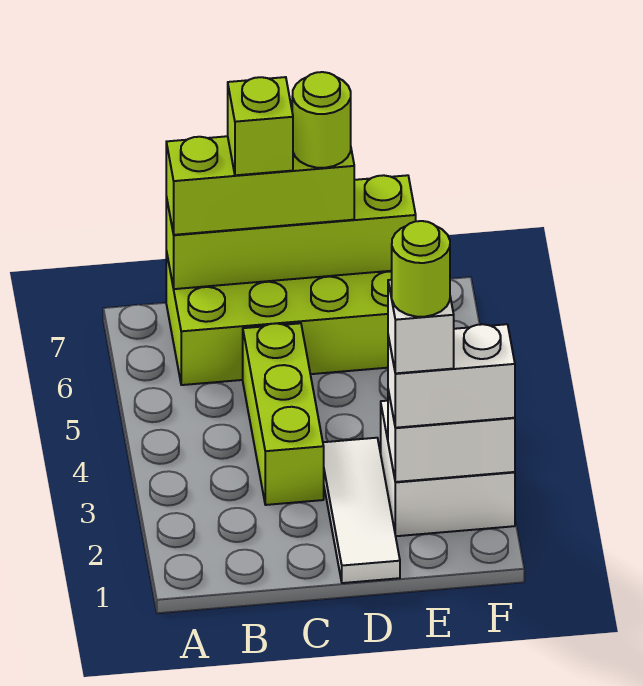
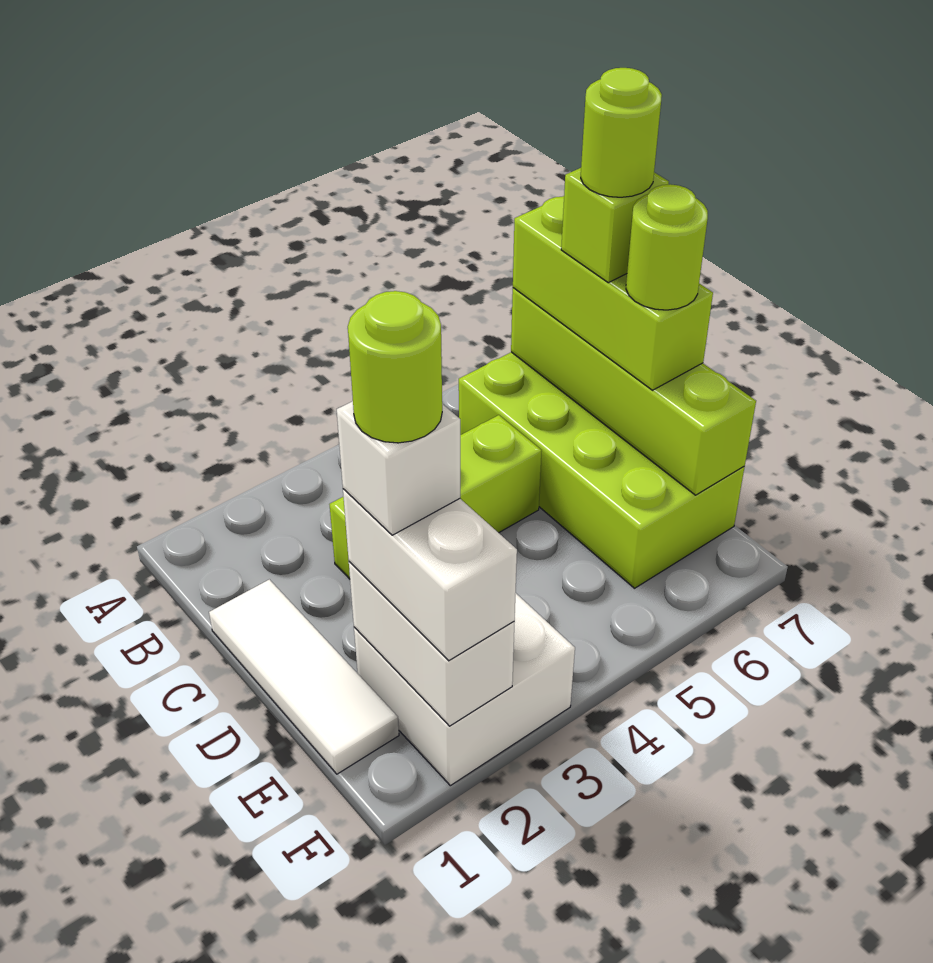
none -> lime round brick C7 level 5
white tile D1:D3 level 1 -> white tile C1:E1 level 1

